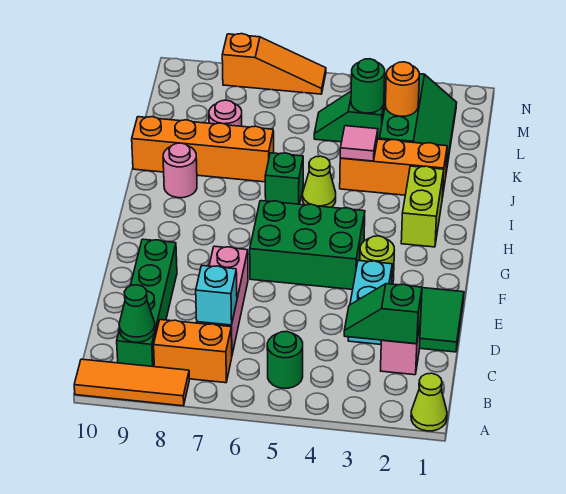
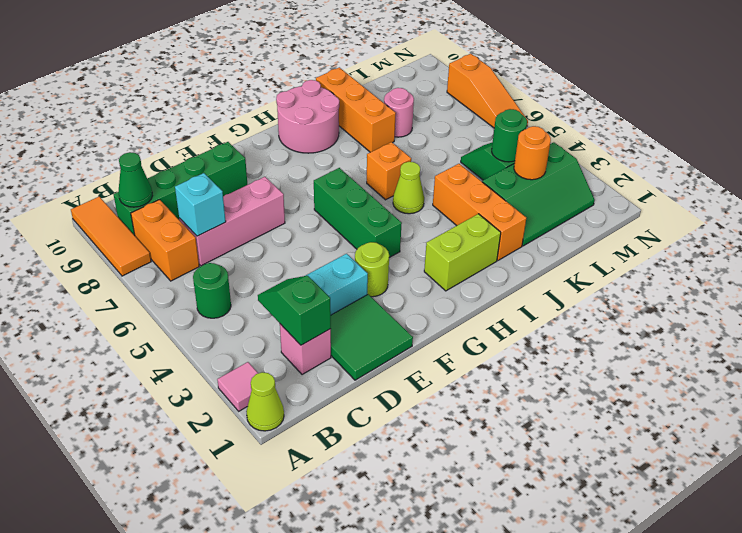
green brick F4:G6 level 1 -> green brick G4:G6 level 1
green brick I6 level 1 -> orange brick I6 level 1
pink round brick I9 level 1 -> pink round brick H9:I10 level 1
pink tile J4 level 2 -> pink tile A2 level 1
orange brick J7:J10 level 1 -> orange brick J8:J10 level 1

